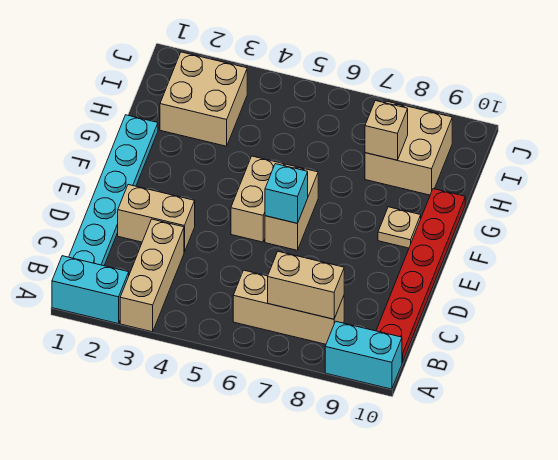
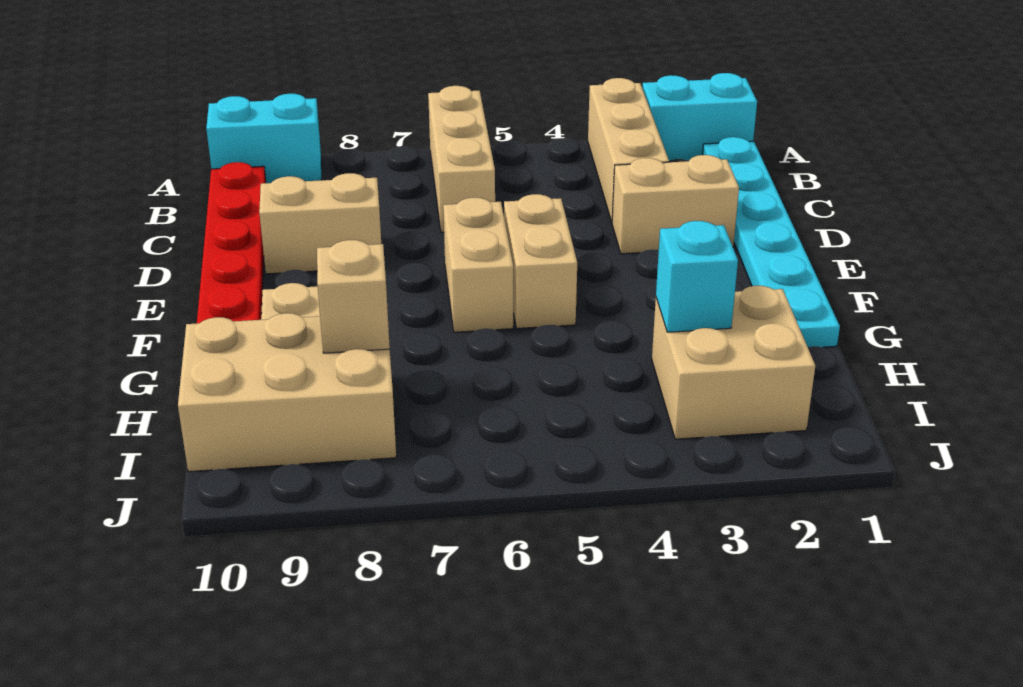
tan brick B6:B8 level 1 -> tan brick A6:C6 level 1
tan brick B7:B8 level 2 -> tan brick D8:D9 level 1
cyan brick E6 level 2 -> cyan brick H3 level 2
tan brick H8:I9 level 1 -> tan brick H8:I10 level 1

